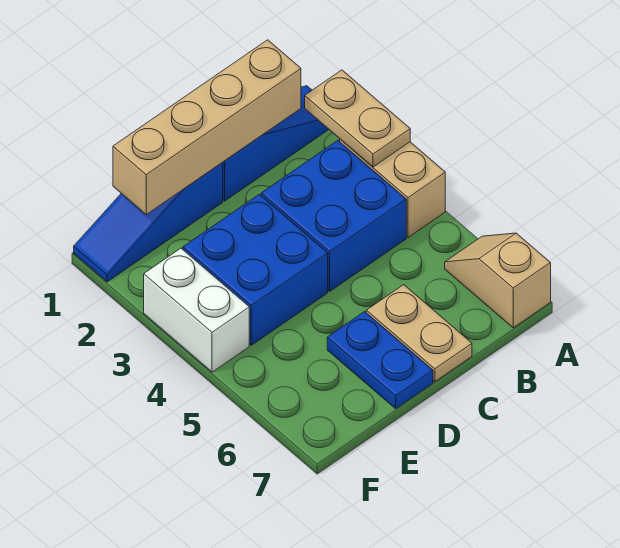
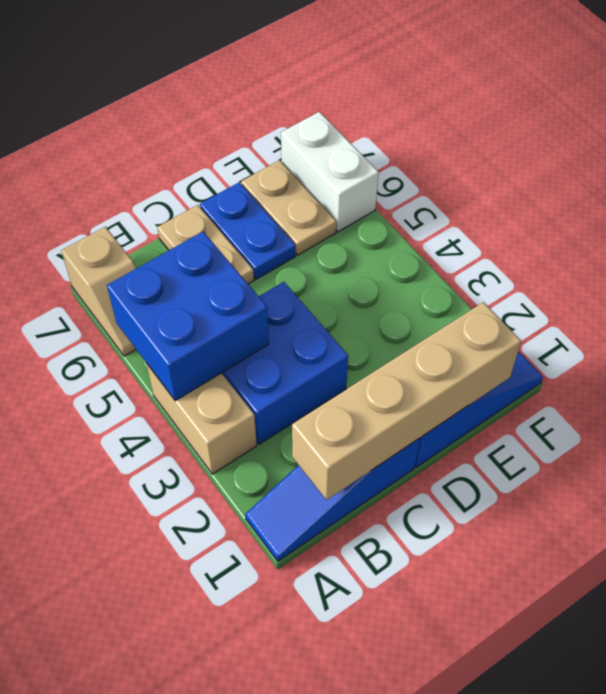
tan plate A2:A3 level 2 -> tan plate E6:E7 level 1
blue brick D3:E4 level 1 -> blue brick A4:B5 level 2
white brick F3:F4 level 1 -> white brick F6:F7 level 1

